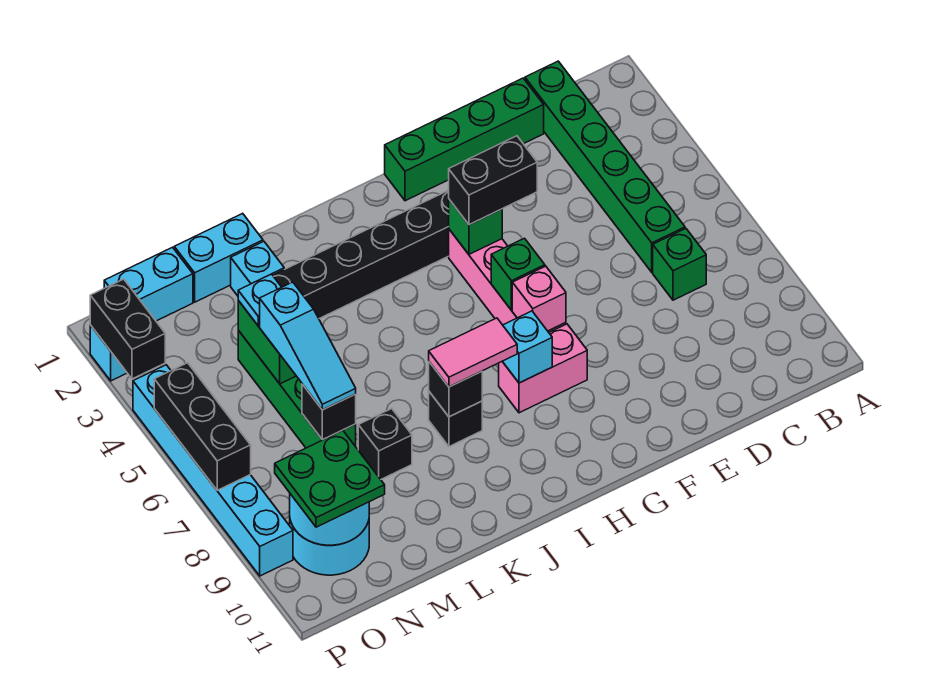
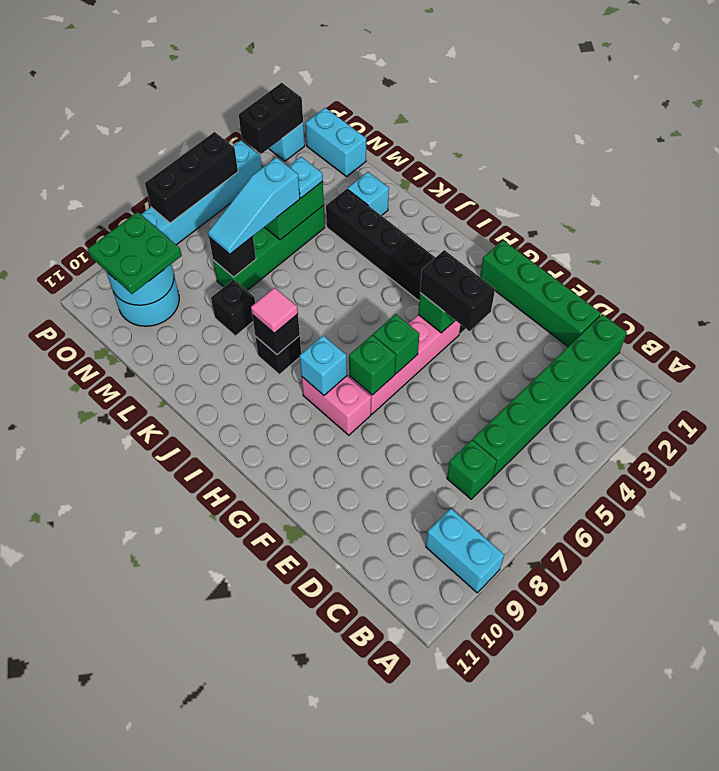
pink brick G7 level 2 -> green brick G7 level 2
pink tile I8:J8 level 3 -> pink tile J8 level 3
cyan brick L1:M1 level 1 -> cyan brick A9:B9 level 1

